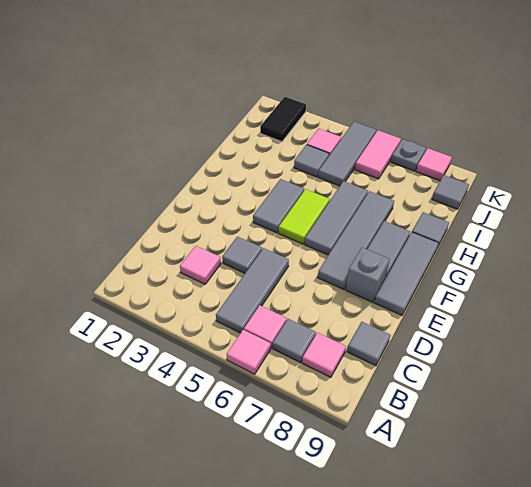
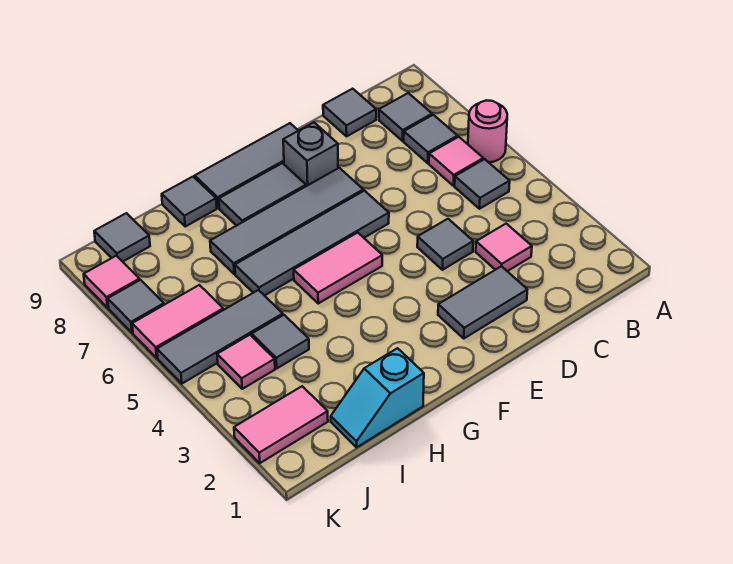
pink tile A6 level 1 -> pink round brick A6 level 1
grey tile B5:D5 level 1 -> grey tile B5 level 1
pink tile B8 level 1 -> grey tile B8 level 1
grey tile F4:G4 level 1 -> grey tile D2:E2 level 1
lime tile F5:G5 level 1 -> pink tile F5:G5 level 1
grey tile F6:H6 level 1 -> grey tile E6:H6 level 1
none -> cyan slope H1:I1 level 1 top H
black tile J2:K2 level 1 -> pink tile J2:K2 level 1
grey plate K7 level 1 -> grey tile K7 level 1

